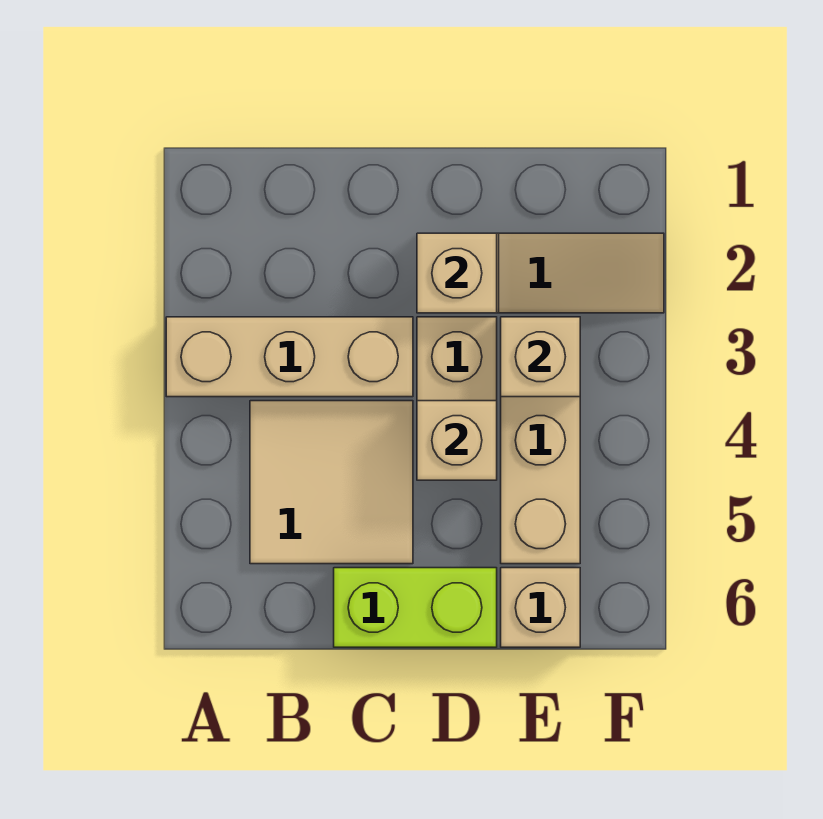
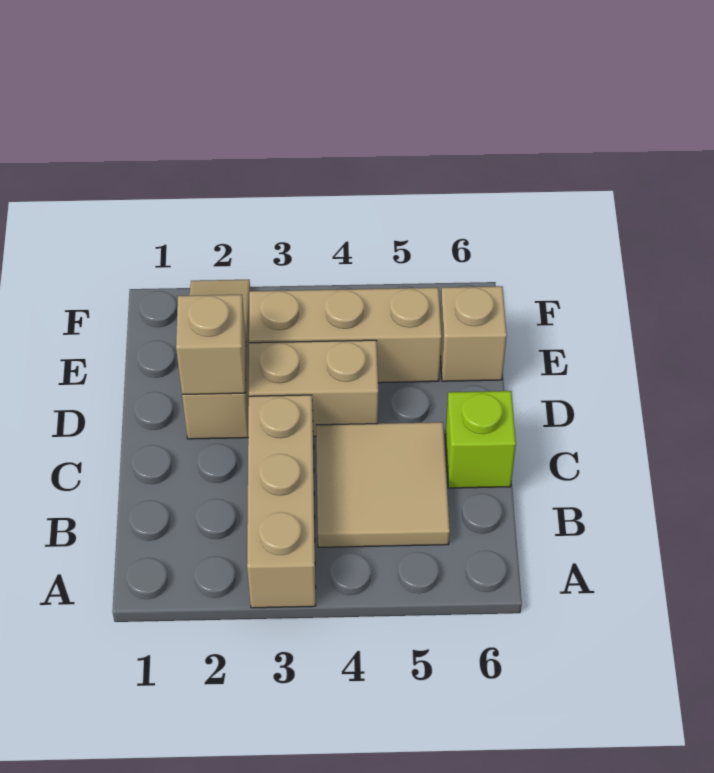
lime brick C6:D6 level 1 -> lime brick C6 level 1
tan brick D4 level 2 -> none
tan brick E3 level 2 -> none

